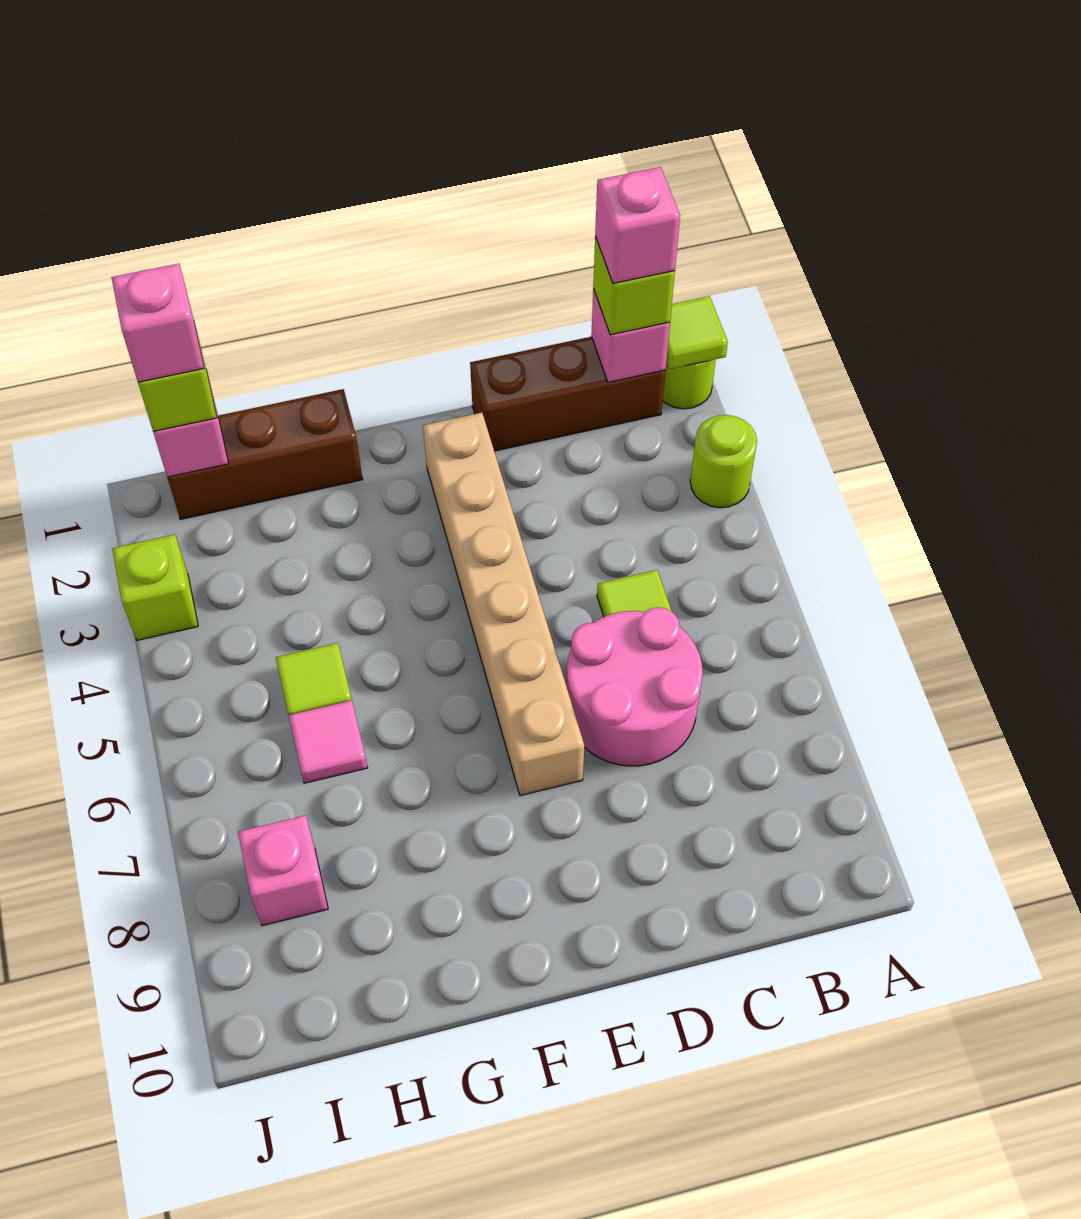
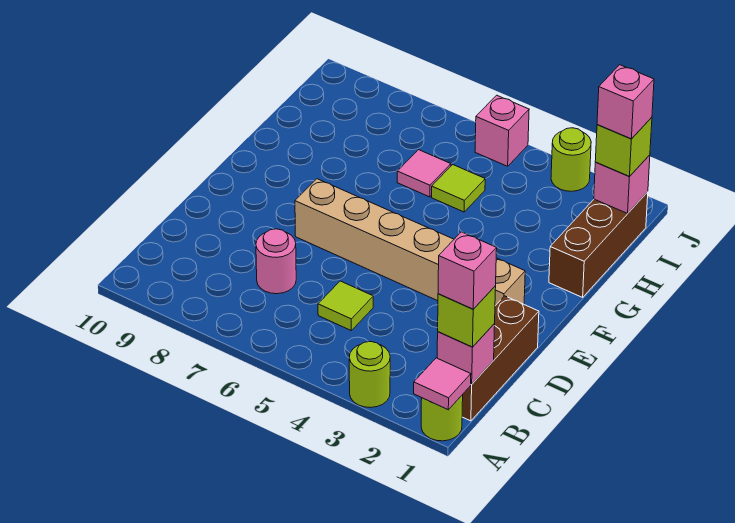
lime tile A1 level 2 -> pink tile A1 level 2
pink round brick C6:D7 level 1 -> pink round brick C7 level 1
pink brick I8 level 1 -> pink brick J5 level 1
lime brick J3 level 1 -> lime round brick J3 level 1

